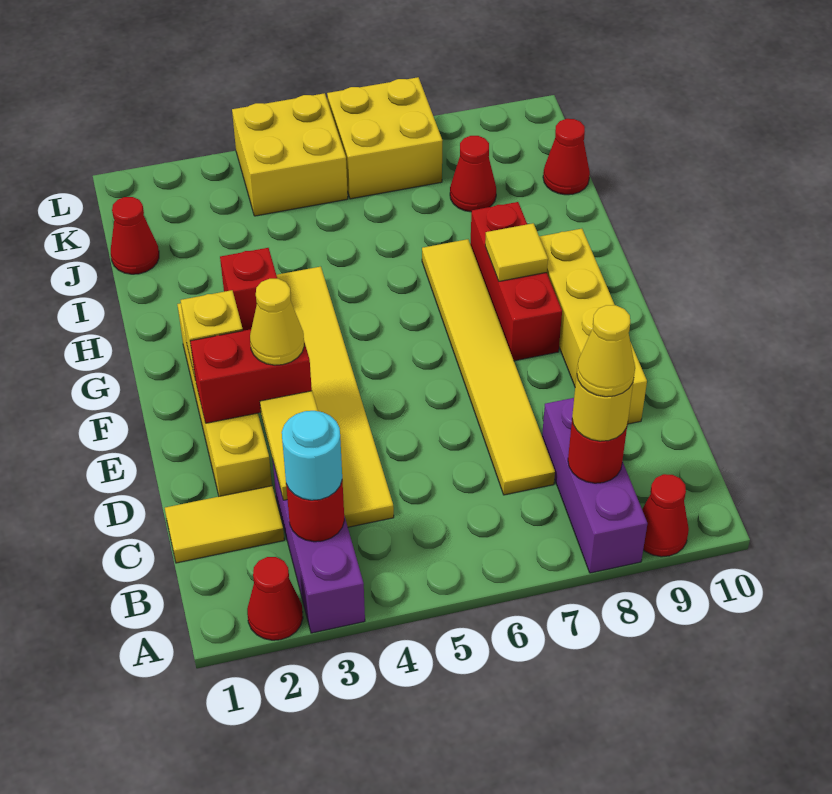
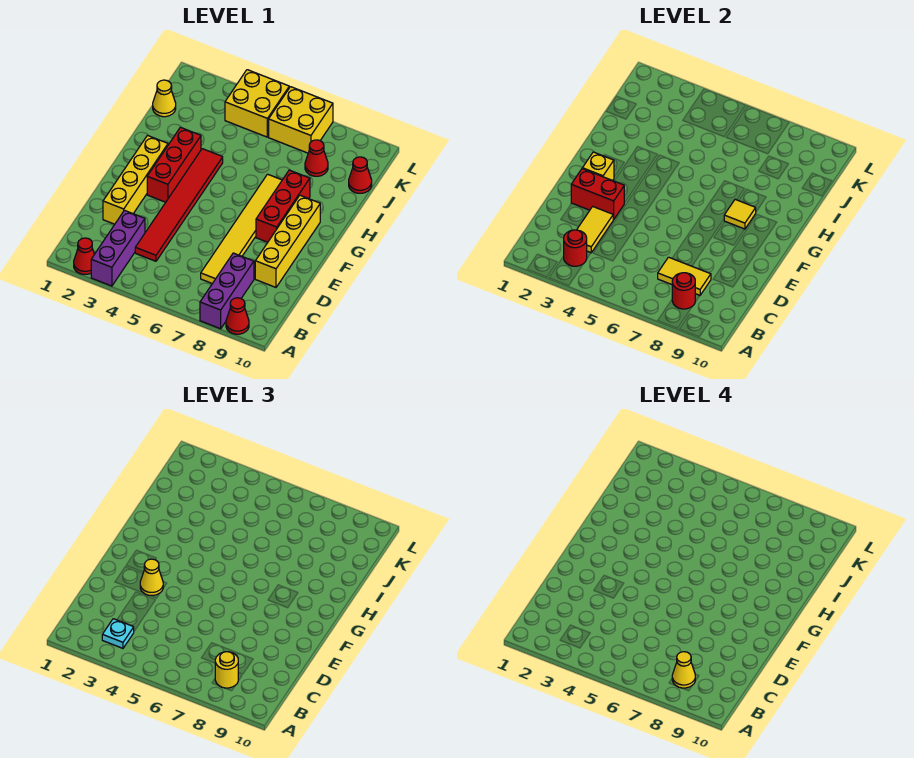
cyan round brick B3 level 3 -> cyan plate B3 level 3
yellow tile C1:C2 level 1 -> yellow tile C7:C8 level 2
yellow tile C4:H4 level 1 -> red tile C4:H4 level 1
red brick H3 level 1 -> red brick F3:H3 level 1
red cone J1 level 1 -> yellow cone J1 level 1

